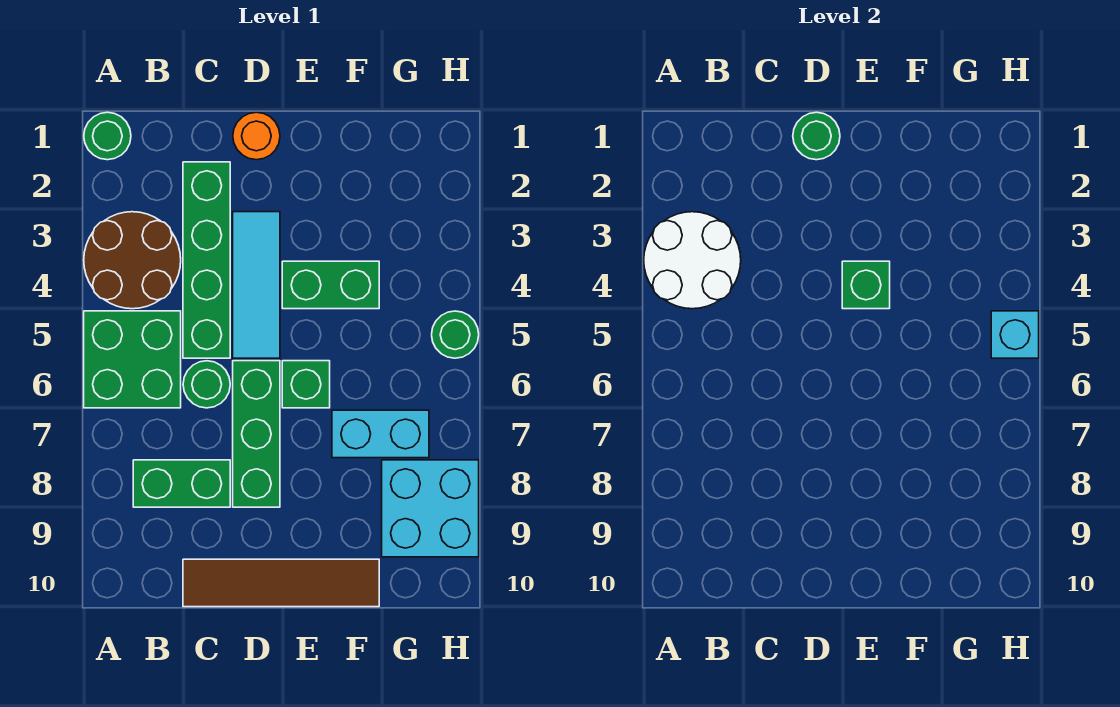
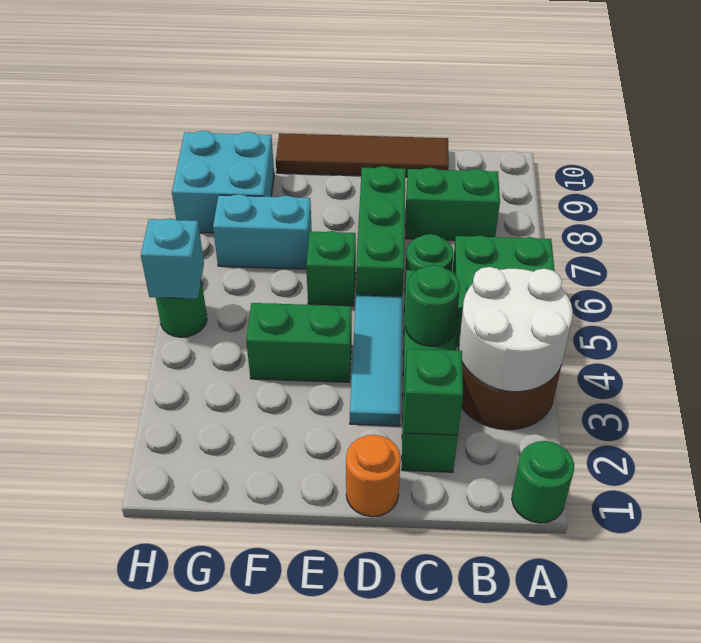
green round brick D1 level 2 -> green round brick C4 level 2
green brick E4 level 2 -> green brick C2 level 2

